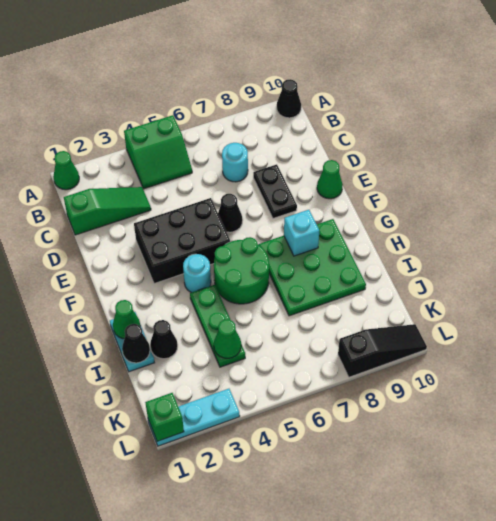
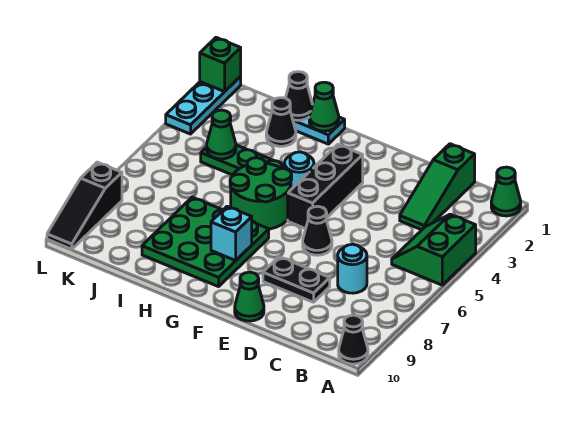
black brick E3:F5 level 1 -> black brick F3:F5 level 1

